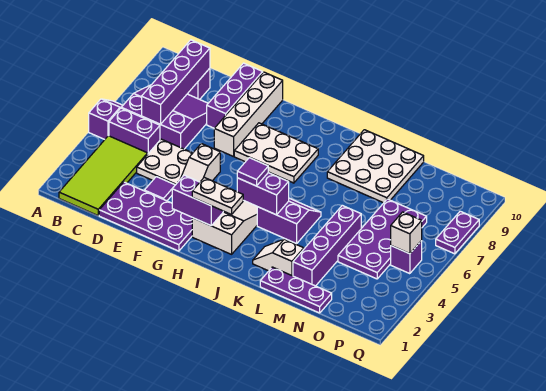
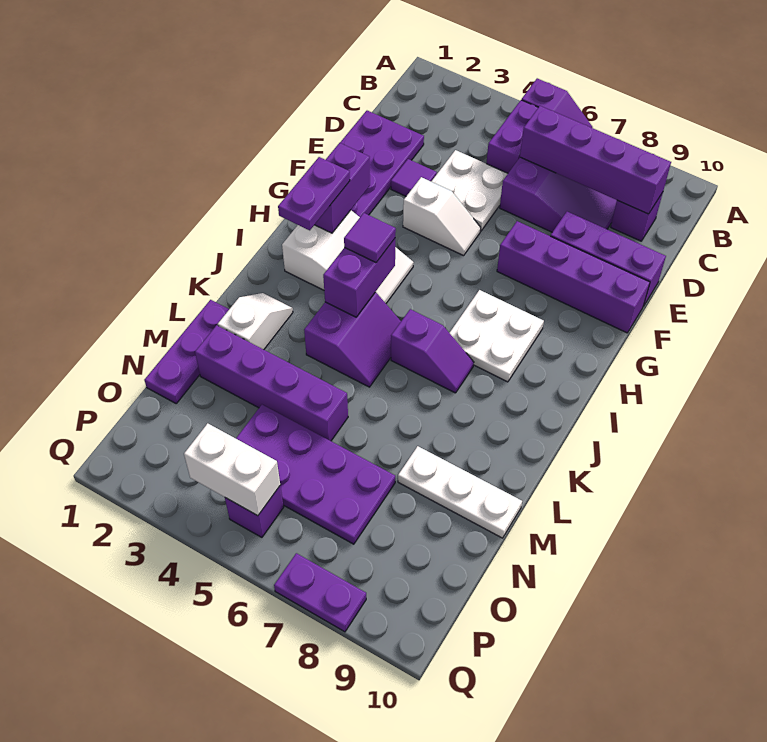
lime tile B1:C4 level 1 -> none
white slope F4:F5 level 1 top 5 -> white slope F4:F5 level 1 top 4
white brick F7:F10 level 1 -> purple brick F7:F10 level 1
white plate G7:I8 level 1 -> white plate H7:I8 level 1
white plate H2:I2 level 3 -> purple plate H2:I2 level 3
none -> purple slope J6:J7 level 1 top 6
white plate K8:M10 level 1 -> white plate M8:M10 level 1
white brick P5 level 2 -> white brick P4:P5 level 2

